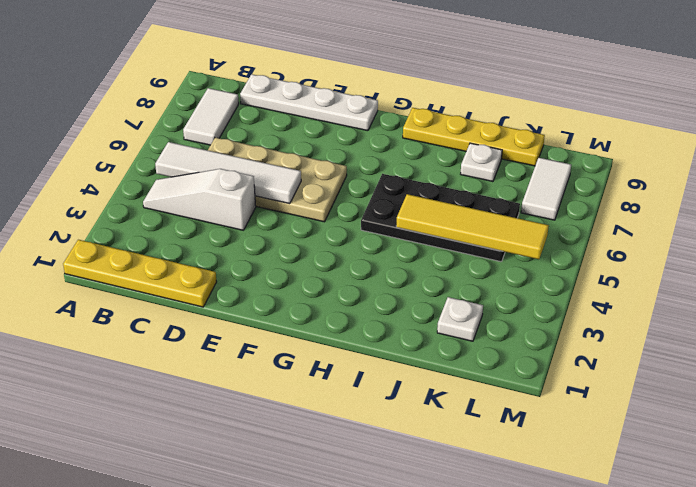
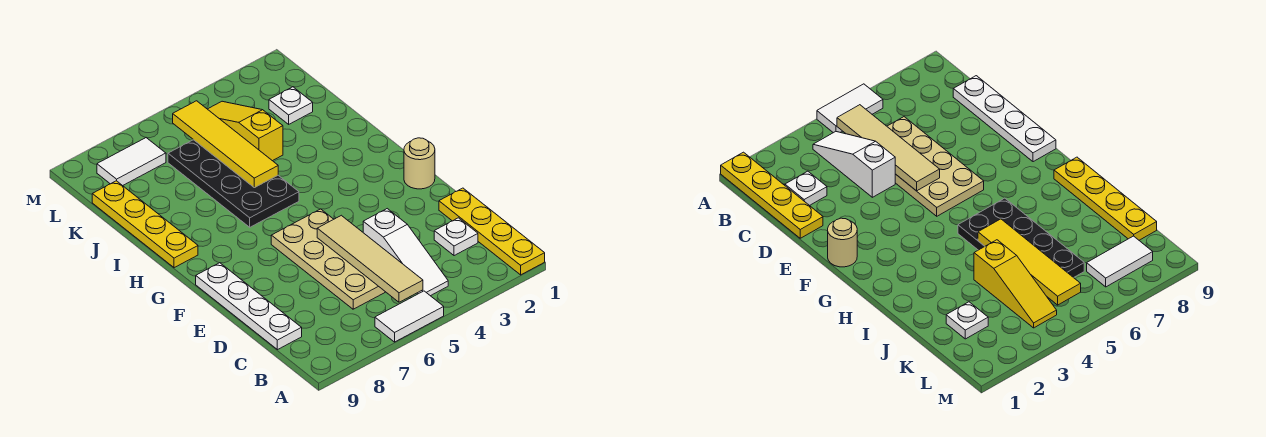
white tile B5:E5 level 2 -> tan tile B5:E5 level 2
white tile B7:B8 level 1 -> white tile A5:A6 level 1
none -> tan round brick F1 level 1
none -> yellow slope J4:L4 level 1 top J
white plate J8 level 1 -> white plate C2 level 1

